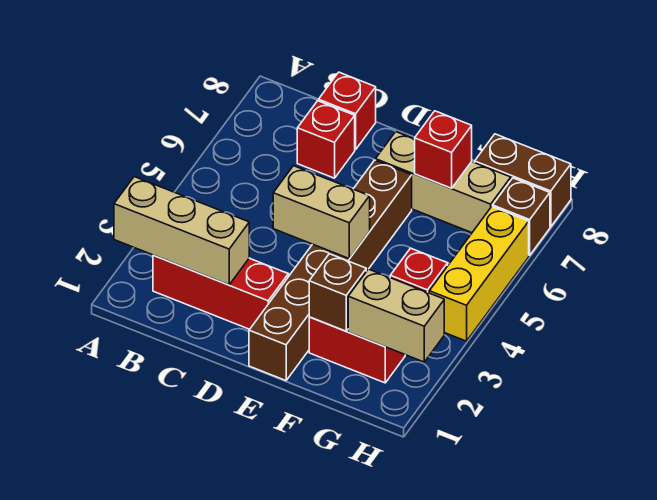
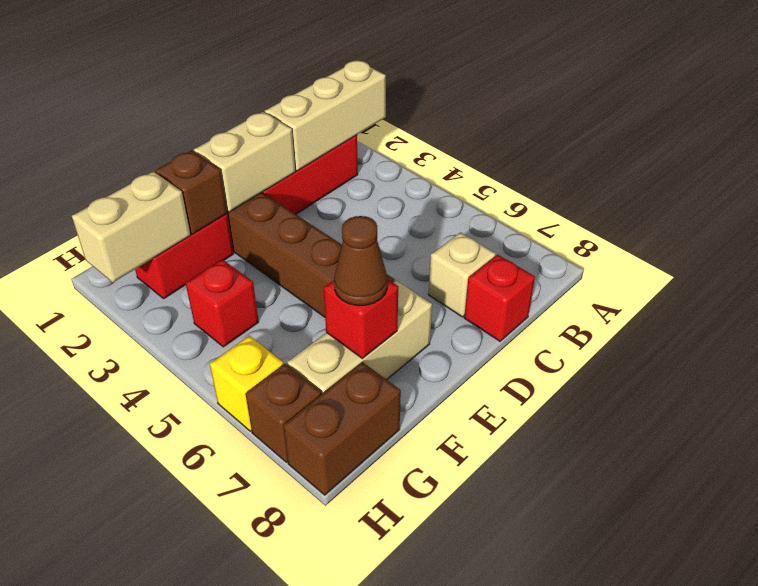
red brick C7 level 1 -> tan brick C7 level 1
tan brick D4:E4 level 2 -> tan brick D2:E2 level 2
none -> brown cone F7 level 3
yellow brick H4:H6 level 1 -> yellow brick H6 level 1

